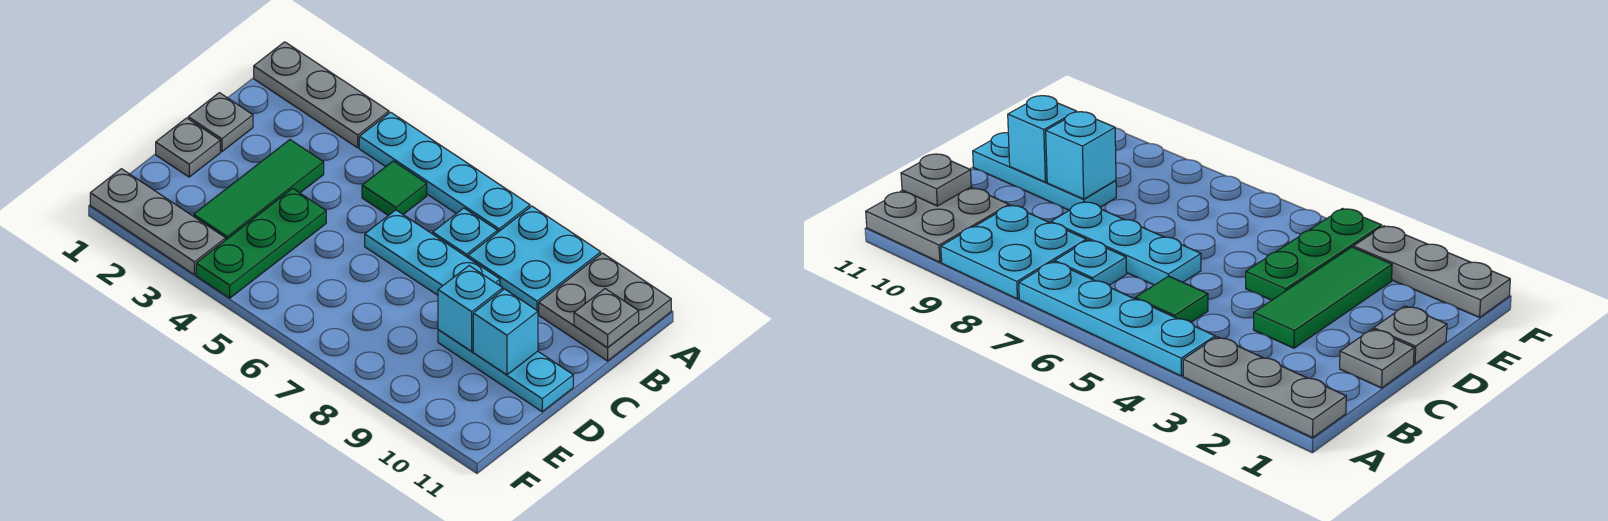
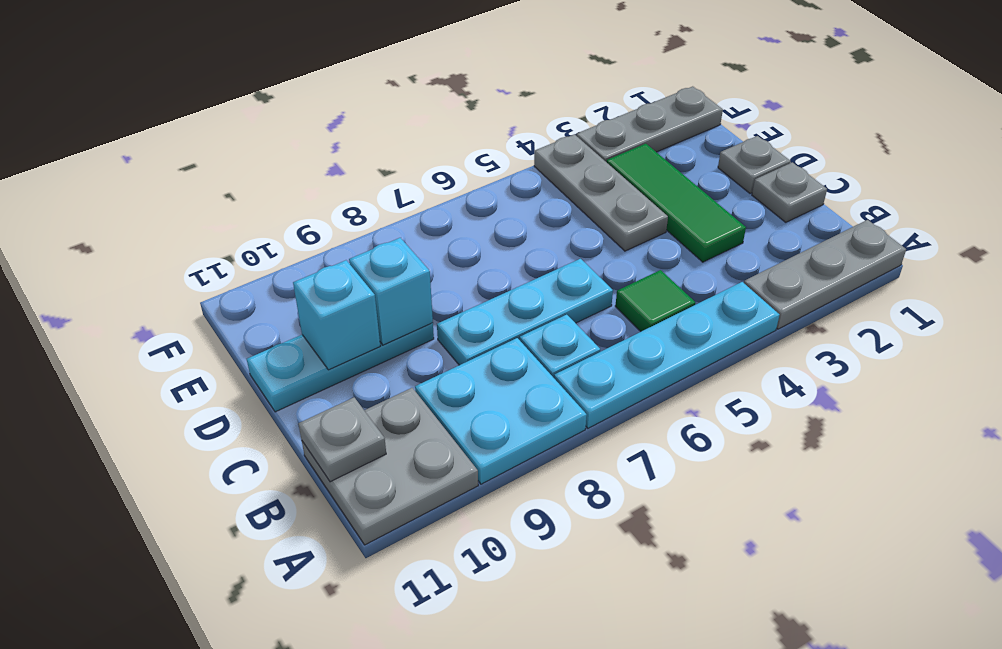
green plate D4:F4 level 1 -> grey plate D4:F4 level 1

